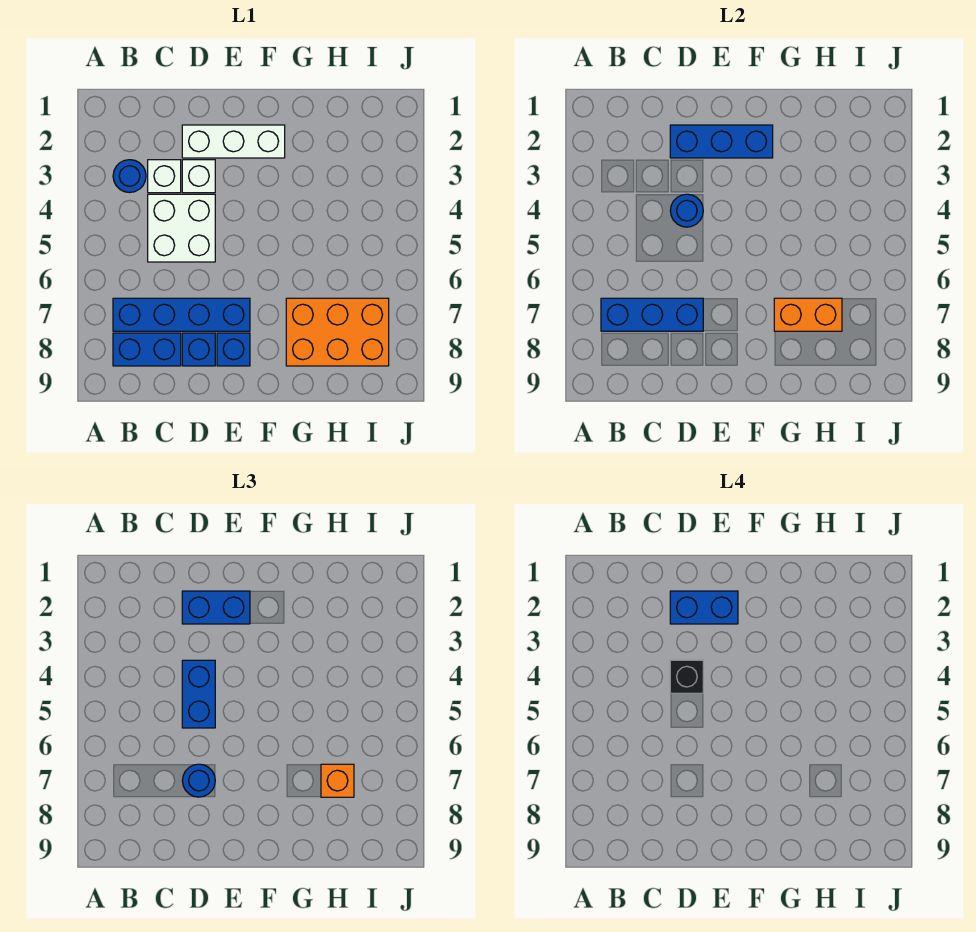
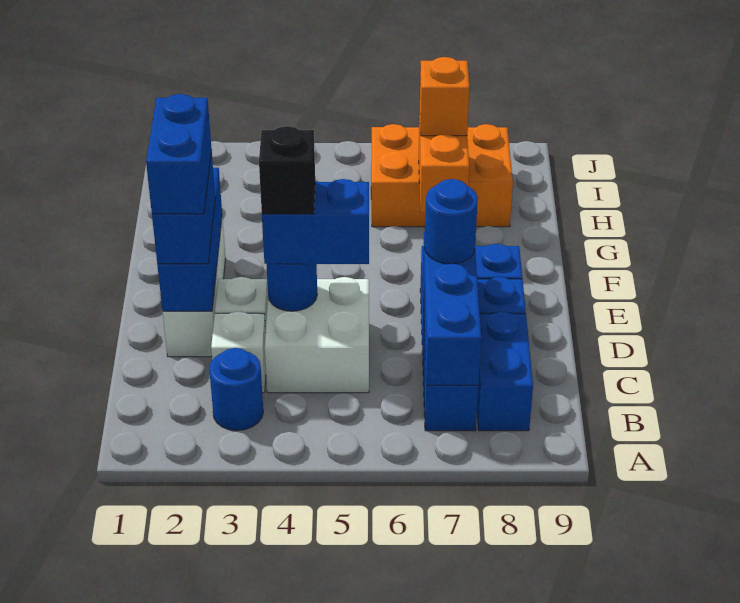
orange brick G7:I8 level 1 -> orange brick H6:I8 level 1

